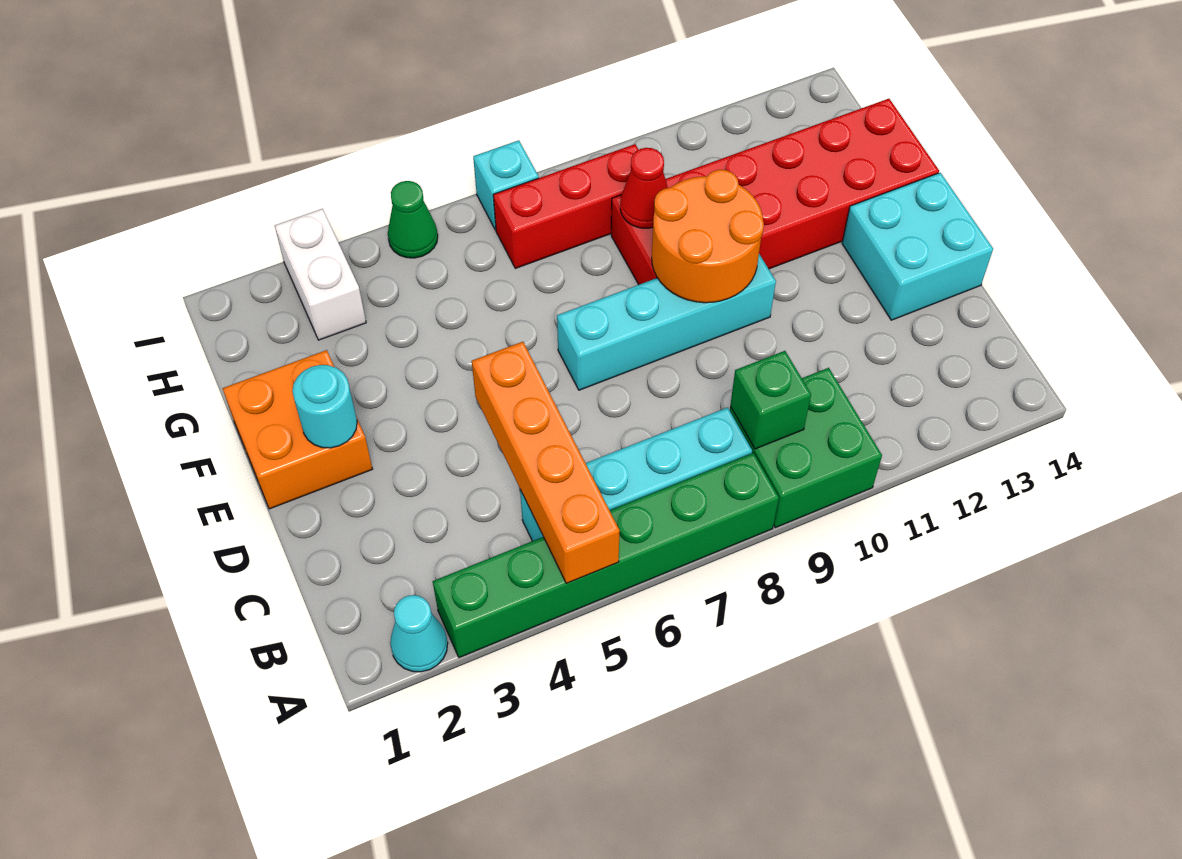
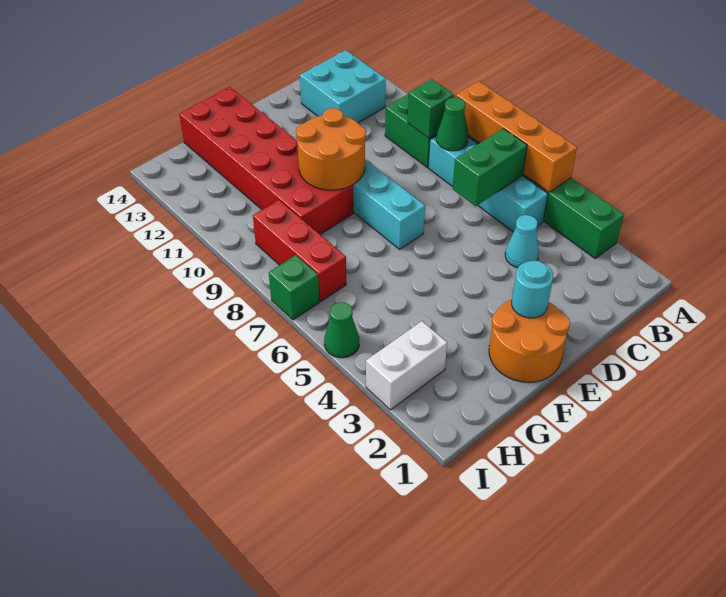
cyan cone A2 level 1 -> cyan cone C4 level 1
orange brick A5:D5 level 2 -> orange brick A5:A8 level 2
none -> green brick B6:C6 level 2
none -> green cone B8 level 2
cyan brick D13:E14 level 1 -> cyan brick B12:C13 level 1
orange brick E1:F2 level 1 -> orange round brick E1:F2 level 1
red cone G9 level 2 -> none
cyan brick I7 level 1 -> green brick I7 level 1

